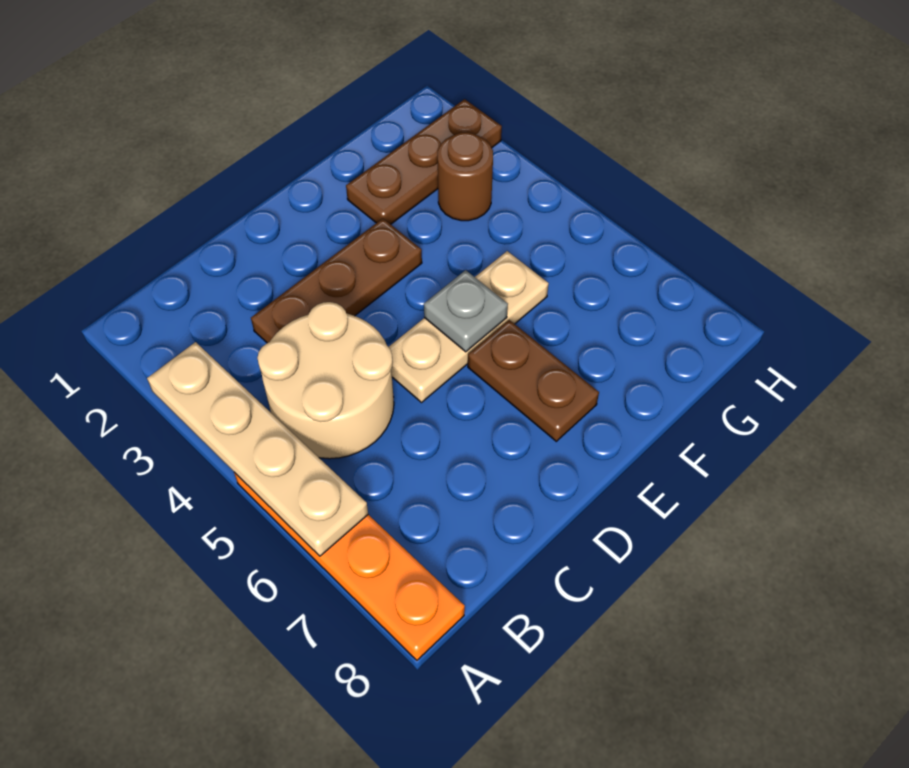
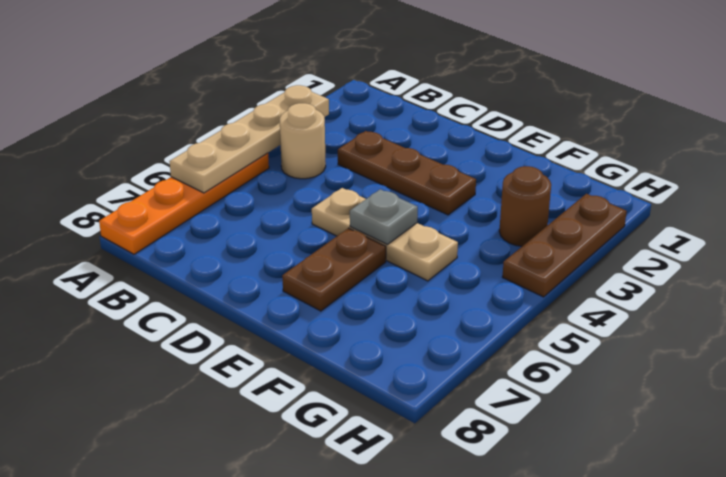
tan round brick B4:C5 level 1 -> tan round brick B4 level 1
brown plate F2:H2 level 1 -> brown plate H2:H4 level 1

